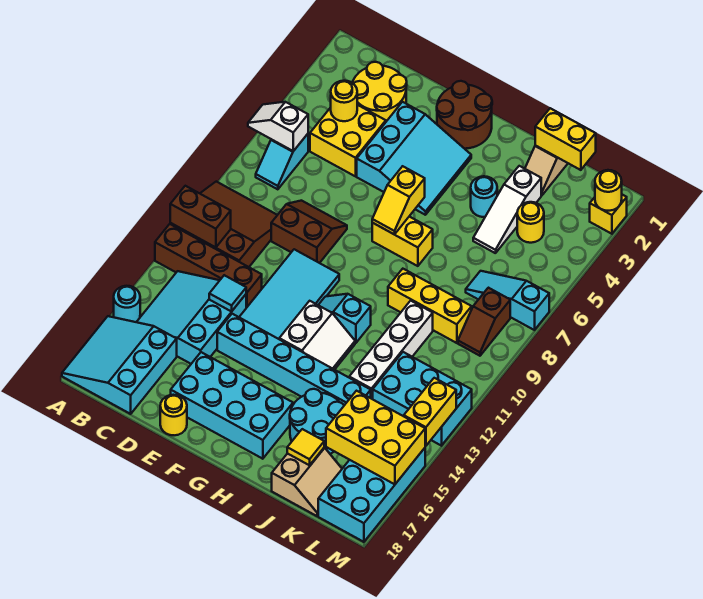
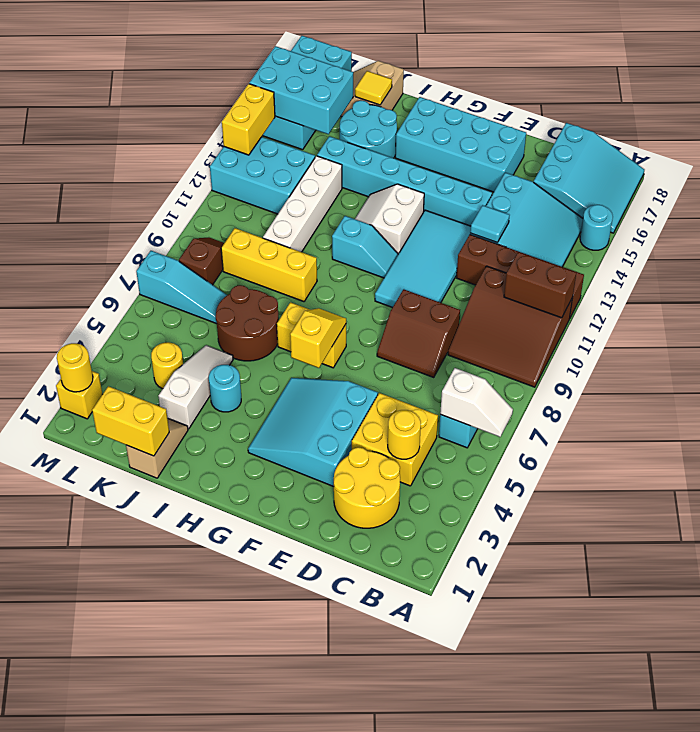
yellow round brick E18 level 1 -> none
brown round brick F1:G2 level 1 -> brown round brick I6:J7 level 1
yellow brick K15:M16 level 2 -> cyan brick K15:M16 level 2

